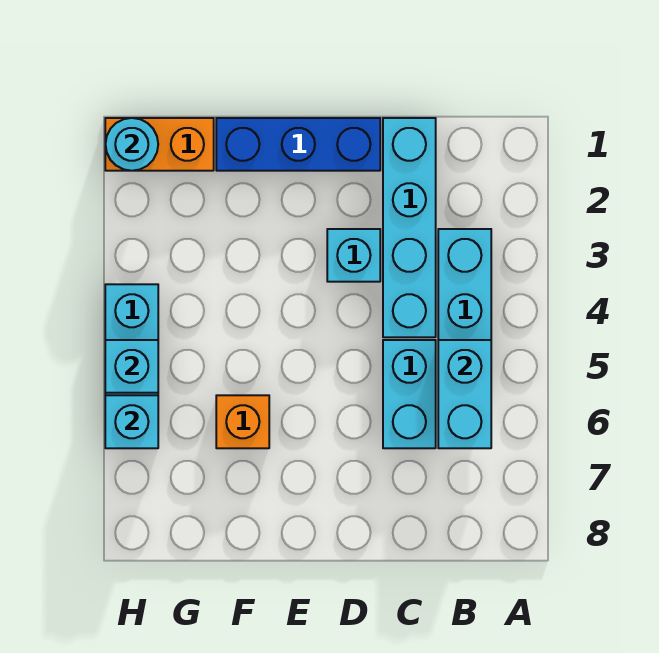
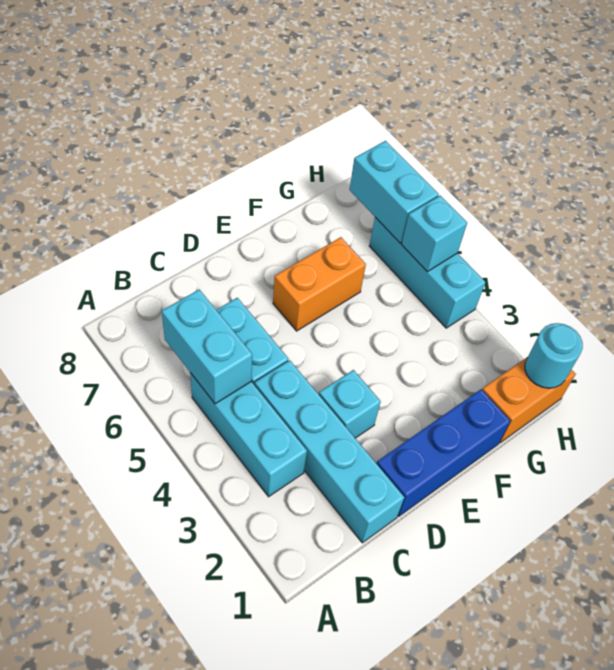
orange brick F6 level 1 -> orange brick E6:F6 level 1
cyan brick H6 level 2 -> cyan brick H6:H7 level 2

